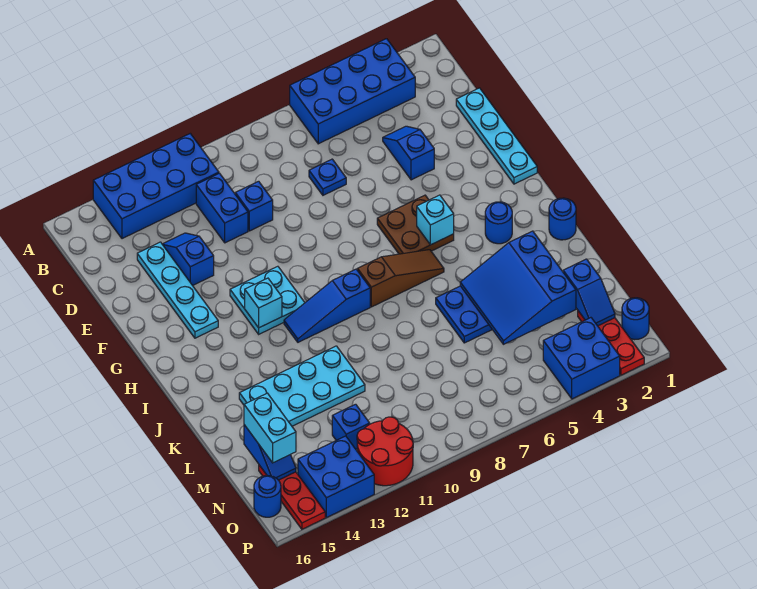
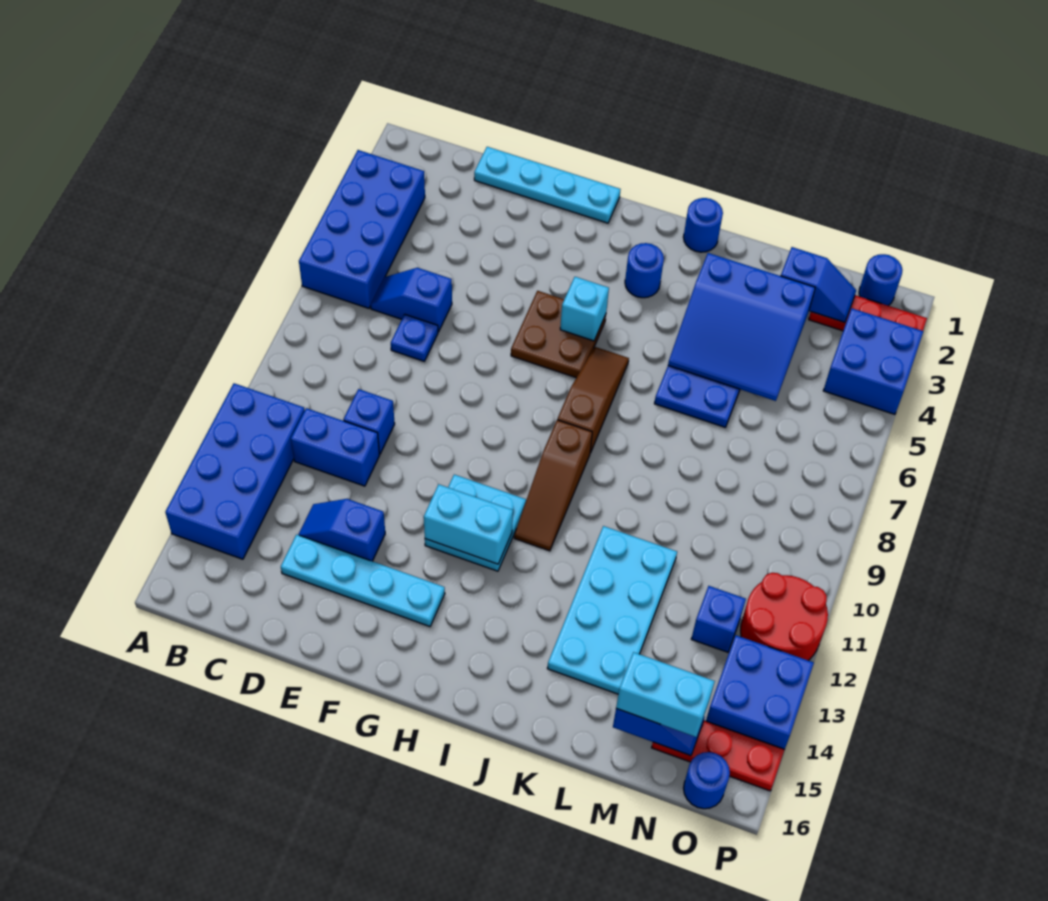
blue slope D4:E4 level 1 top E -> blue slope C6:D6 level 1 top D
cyan brick H12 level 2 -> cyan brick G12:H12 level 2
blue slope I9:I11 level 1 top 9 -> brown slope I9:I11 level 1 top 9

